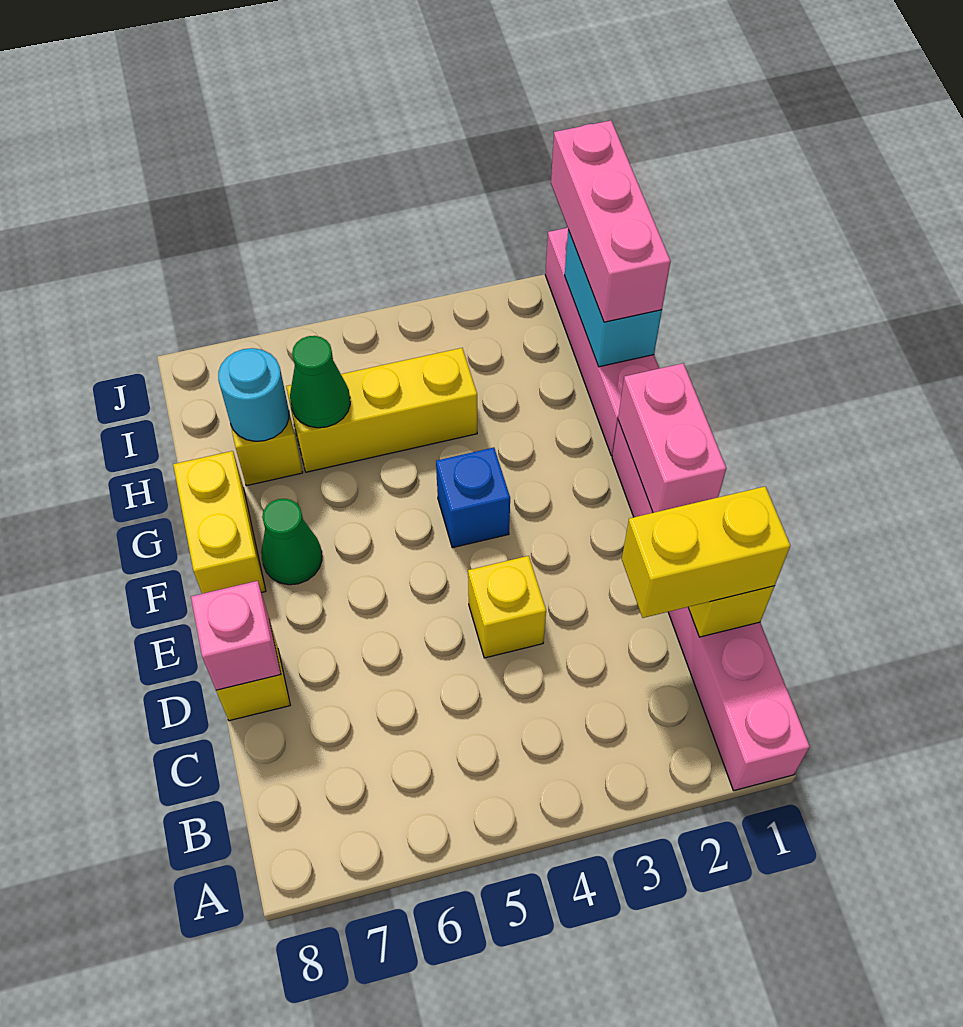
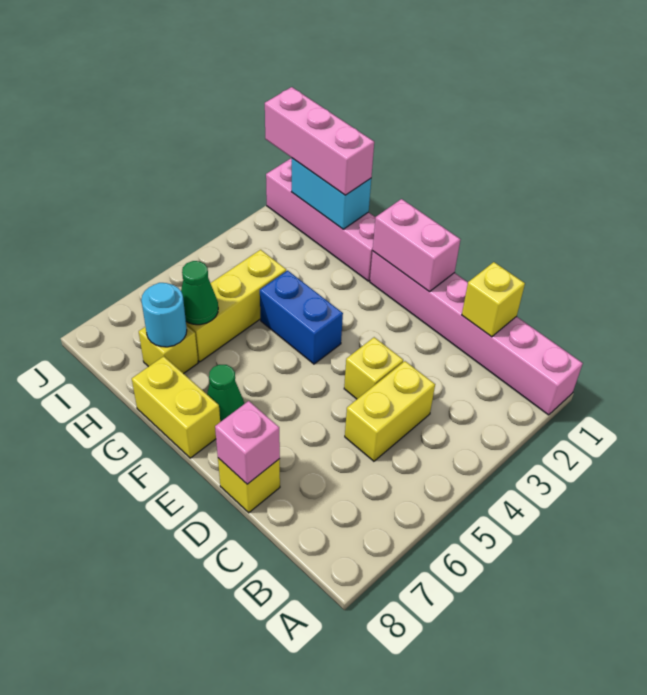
yellow brick C1:C2 level 3 -> yellow brick C4:C5 level 1
blue brick F4 level 1 -> blue brick F4:G4 level 1

